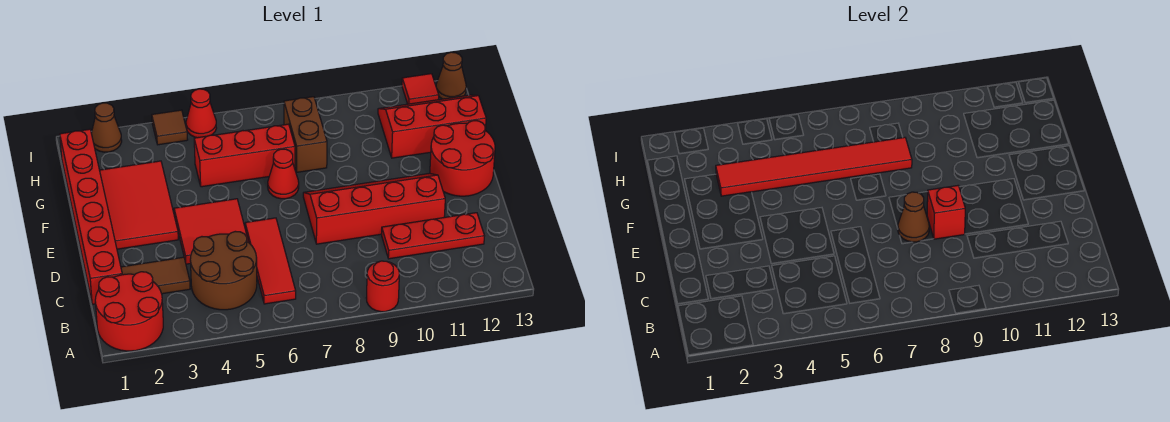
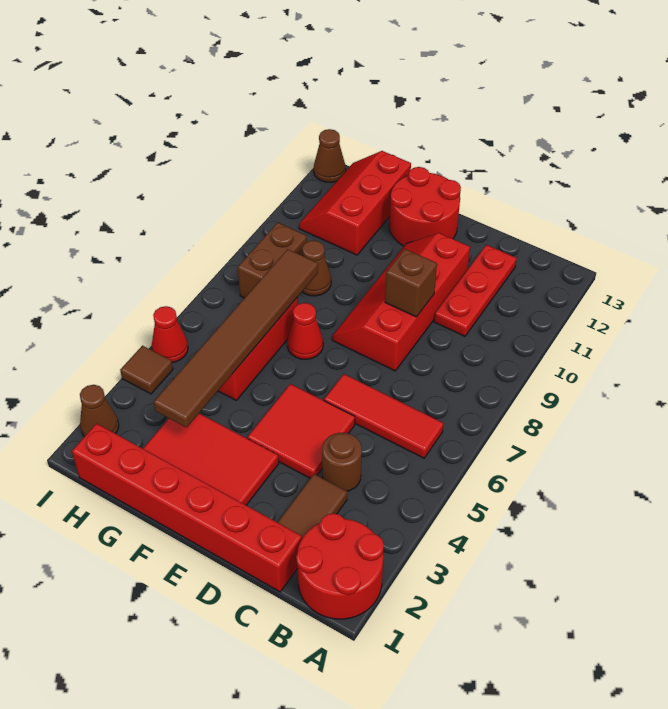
red round brick A9 level 1 -> none
brown round brick B4:C5 level 1 -> brown round brick C4 level 1
brown cone D8 level 2 -> brown cone G9 level 1
red brick D9 level 2 -> brown brick D9 level 2
red tile G3:G8 level 2 -> brown tile G3:G8 level 2
brown brick G8:H8 level 1 -> brown brick H8:H9 level 1
red tile I12 level 1 -> none

